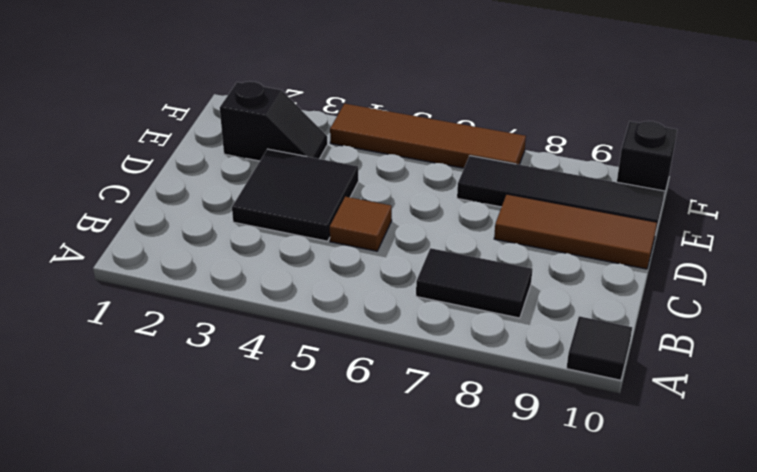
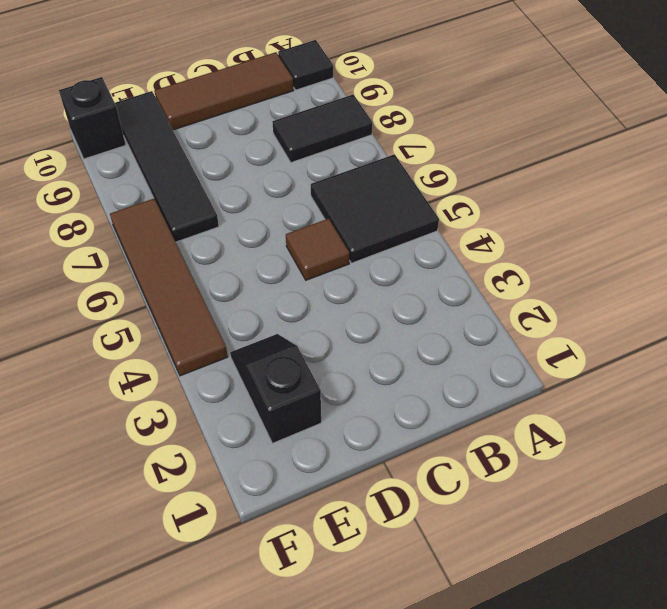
black tile B7:B8 level 1 -> black tile A8:B8 level 1
black tile C3:D4 level 1 -> black tile A5:B6 level 1
brown tile D8:D10 level 1 -> brown tile B10:D10 level 1

